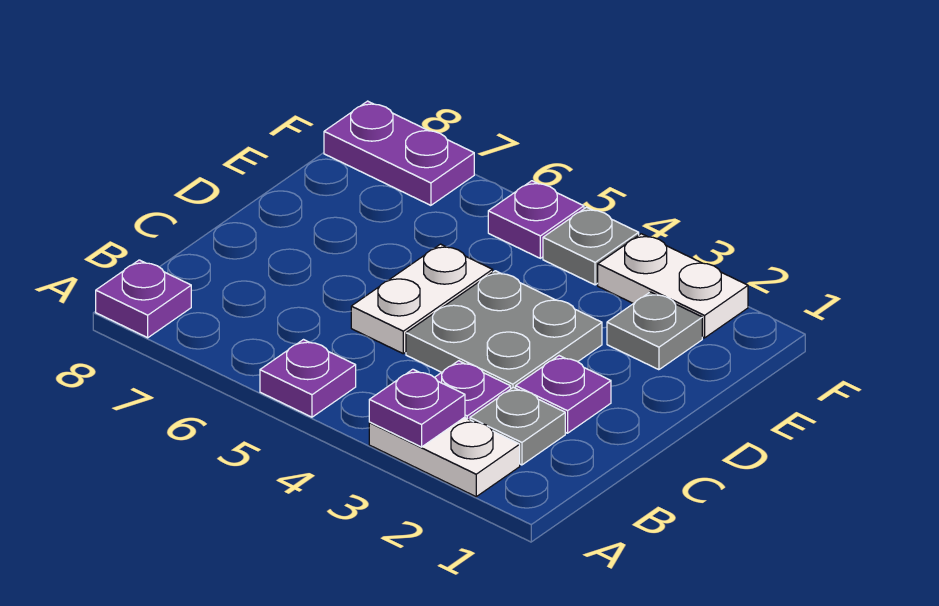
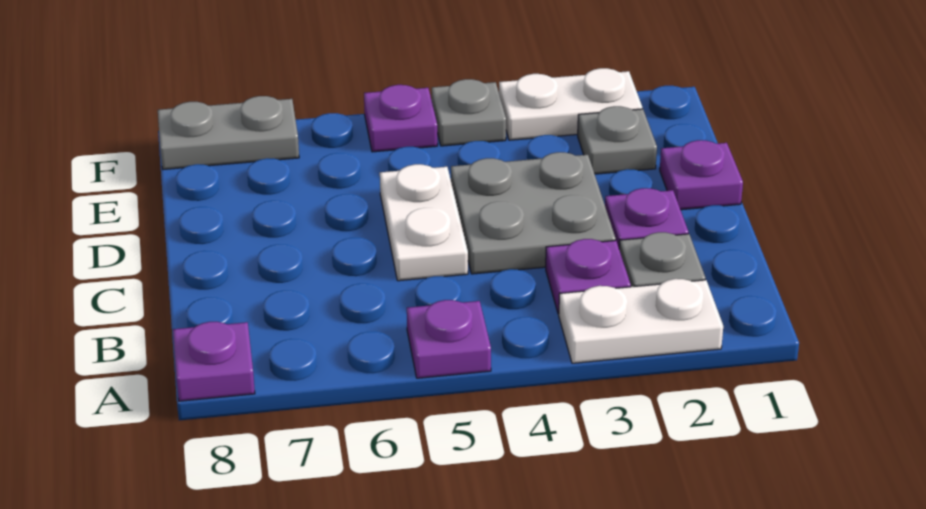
purple plate A3 level 2 -> purple plate D1 level 1
purple plate F7:F8 level 1 -> grey plate F7:F8 level 1

